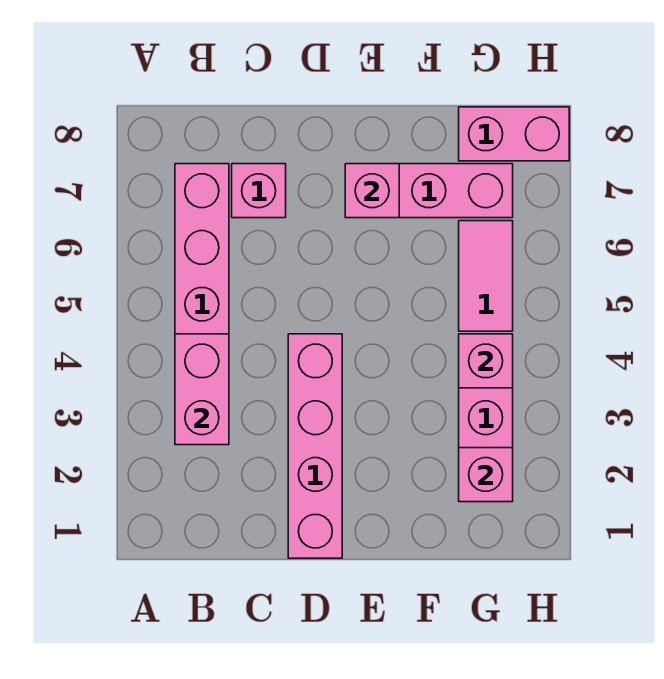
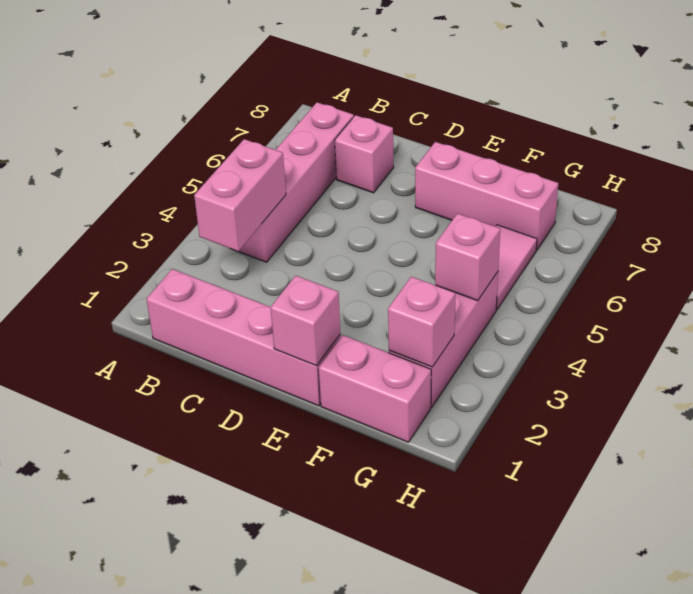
pink brick D1:D4 level 1 -> pink brick B1:E1 level 1
pink brick E7 level 2 -> pink brick E1 level 2
pink brick G8:H8 level 1 -> pink brick F1:G1 level 1

